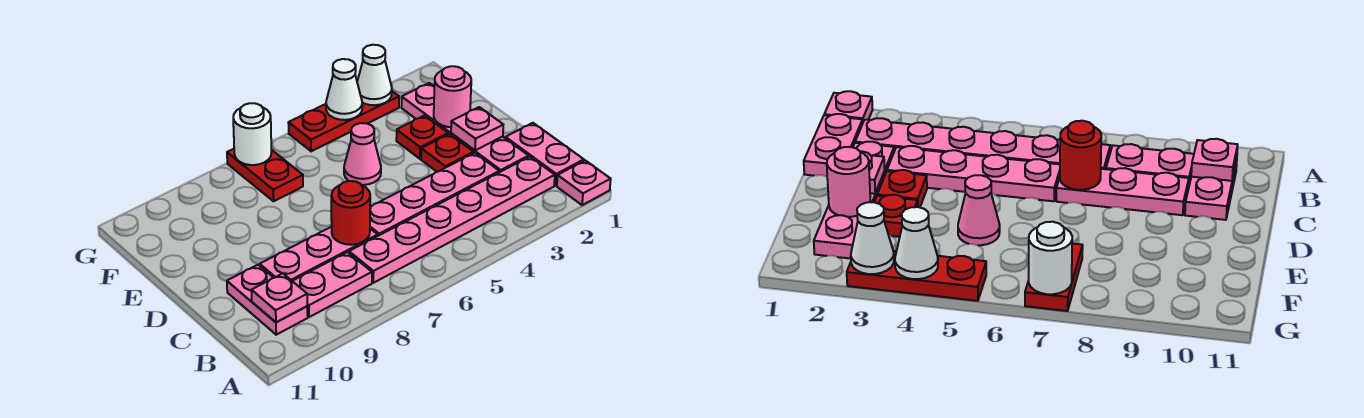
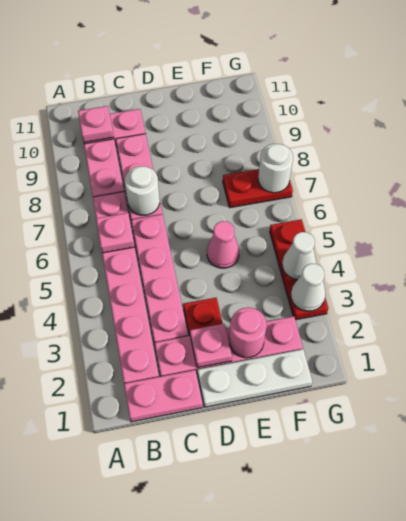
pink plate A1 level 1 -> pink plate B6 level 2
red round brick C7 level 2 -> white round brick C7 level 2
none -> white plate D1:F1 level 1
red plate E3 level 1 -> none

